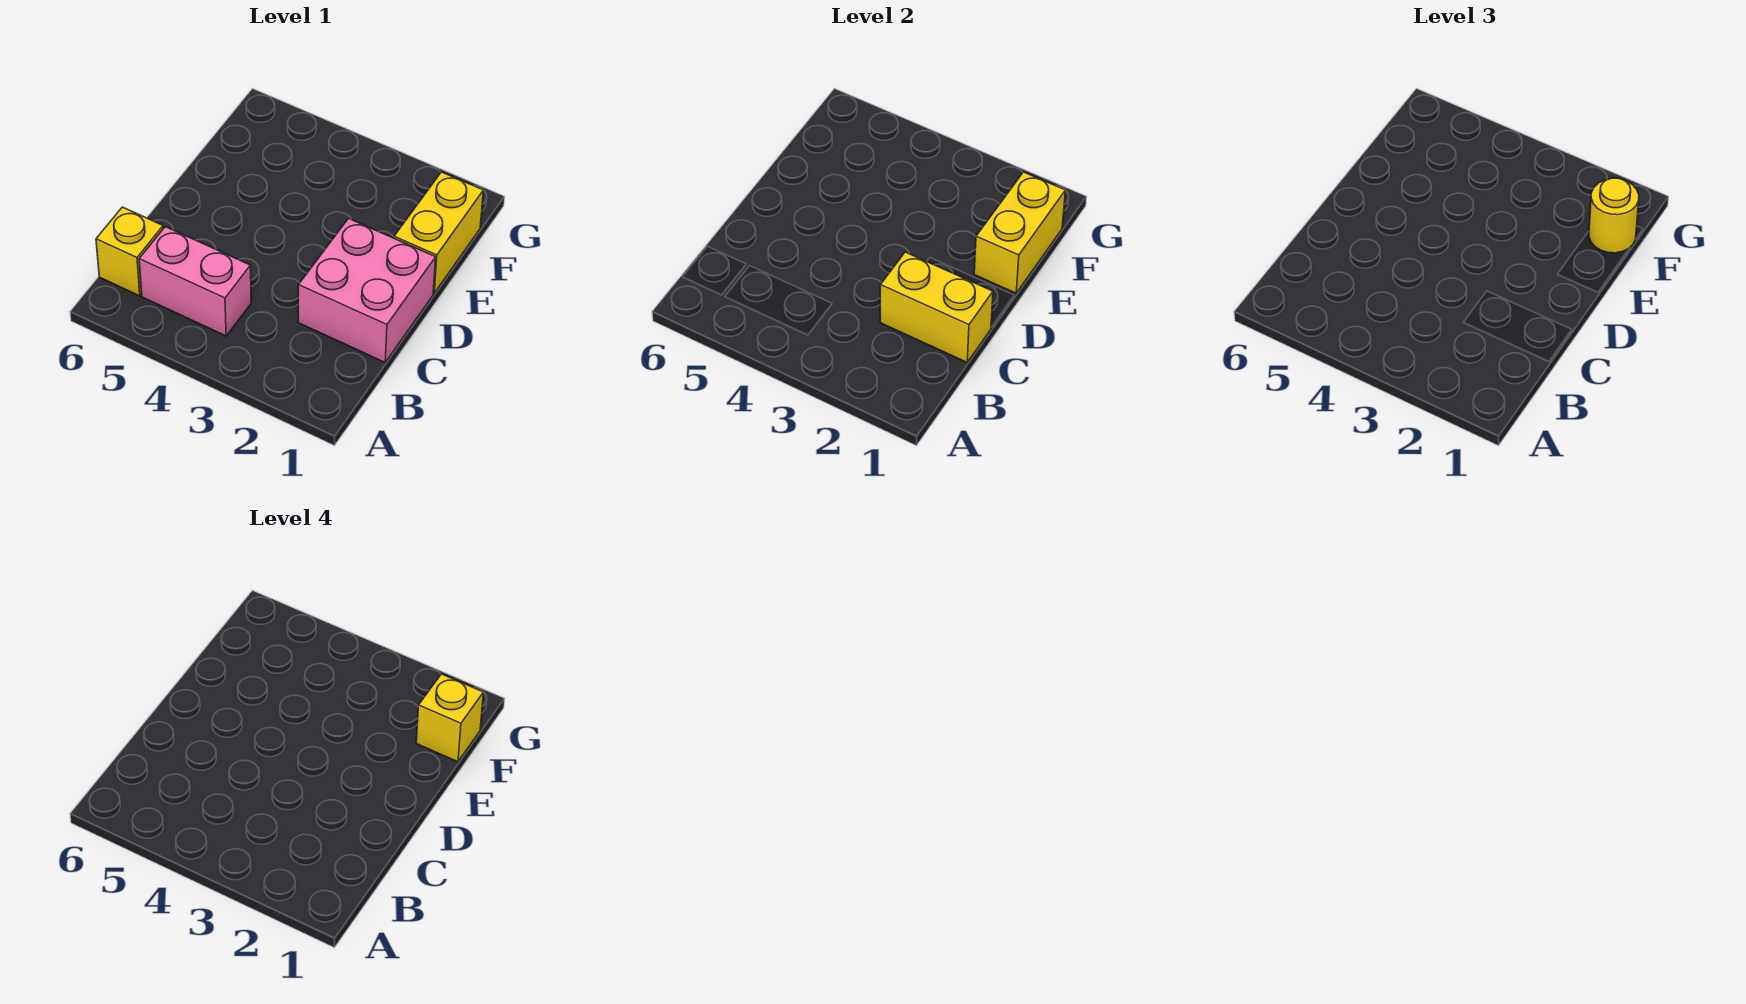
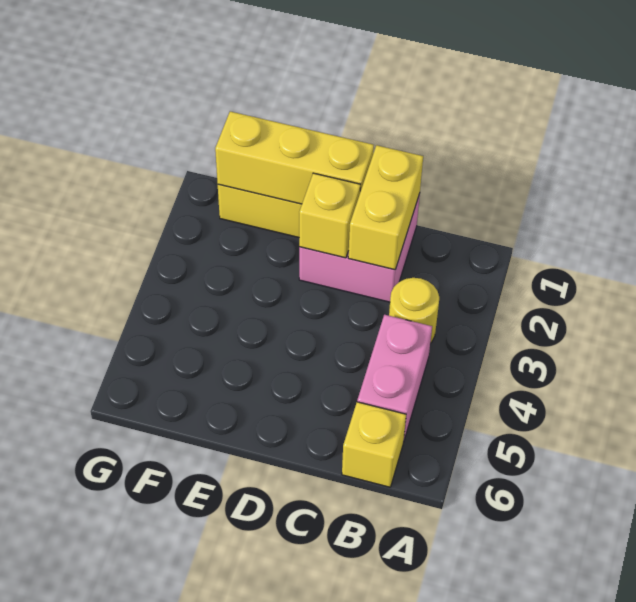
yellow brick E1:F1 level 2 -> yellow brick D1:F1 level 2
yellow round brick F1 level 3 -> yellow round brick B3 level 1
yellow brick F1 level 4 -> yellow brick D2 level 2

